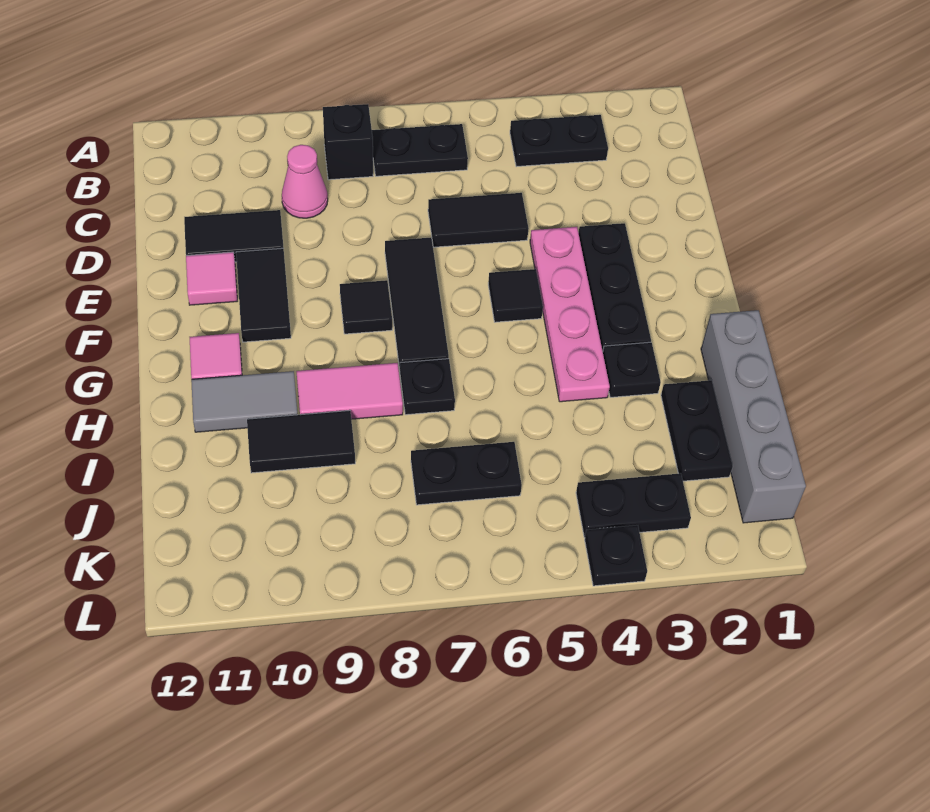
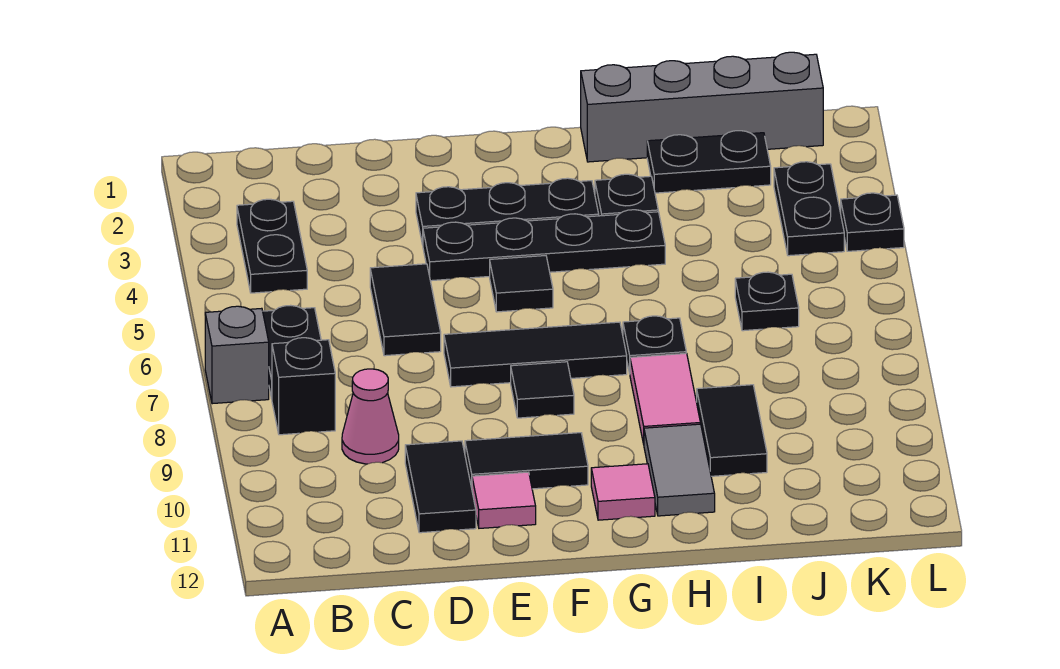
none -> grey brick A7 level 1
pink plate E4:H4 level 1 -> black plate E4:H4 level 1
black plate J6:J7 level 1 -> black plate J6 level 1

